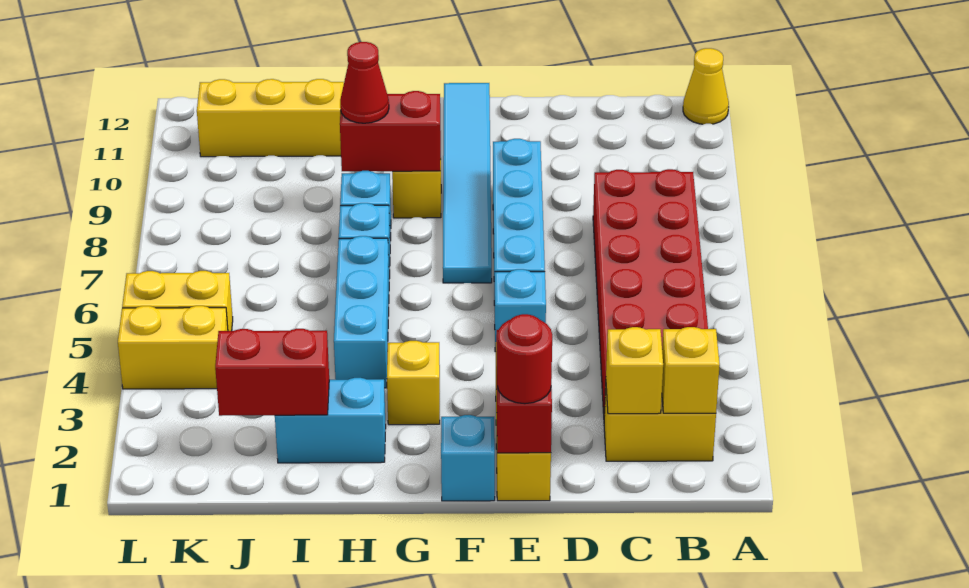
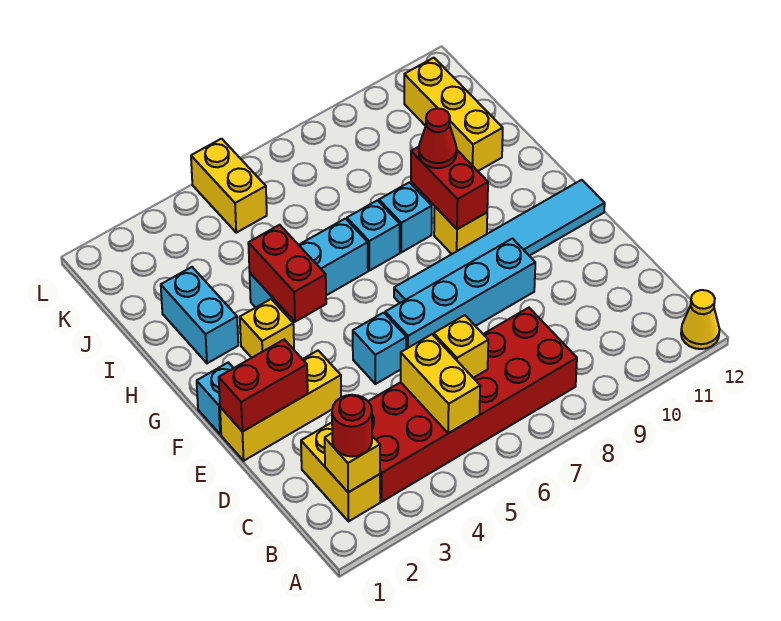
yellow brick C2 level 2 -> yellow brick C6 level 2
red round brick E1 level 3 -> red round brick B2 level 3
red brick I2:J2 level 2 -> red brick G4:H4 level 2
yellow brick K4:L4 level 1 -> yellow brick B5:C5 level 2

